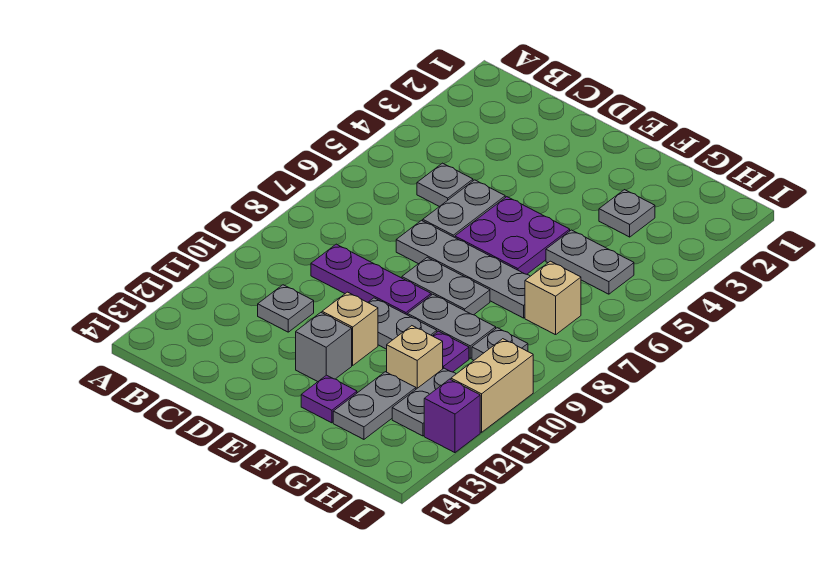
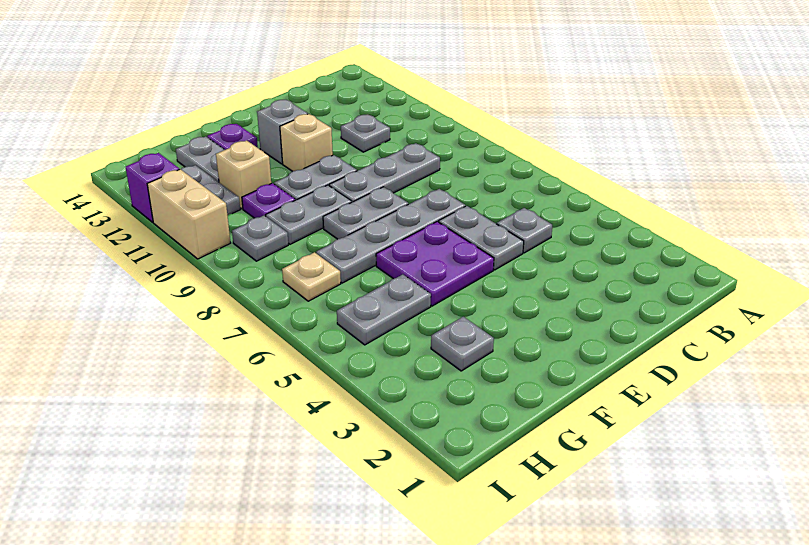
purple plate C9:E9 level 1 -> grey plate C9:E9 level 1
tan brick H7 level 1 -> tan plate H7 level 1

